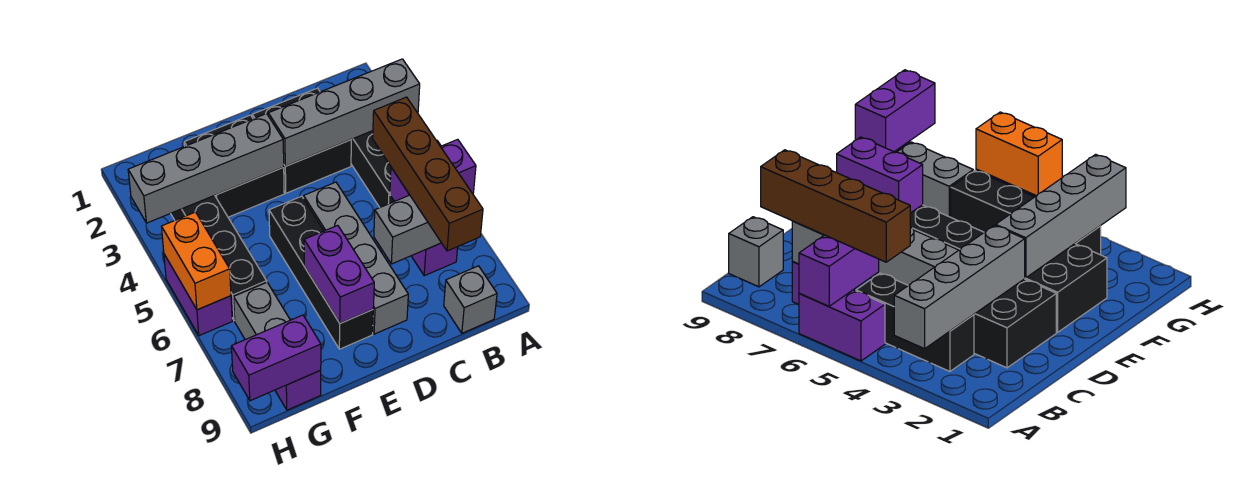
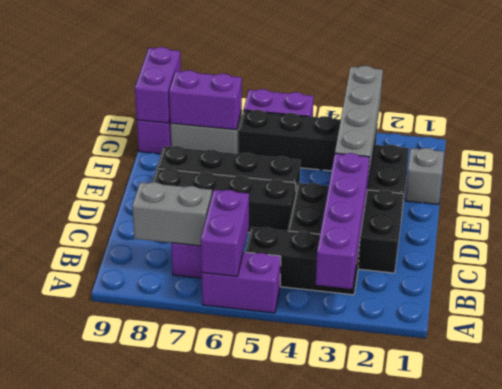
grey brick A3:D3 level 2 -> purple brick A3:D3 level 2
brown brick B5:B8 level 3 -> none
grey brick B7:C7 level 2 -> grey brick B7:B8 level 2
grey brick B9 level 1 -> grey brick F1 level 1
black brick C2:D3 level 1 -> black brick C2:D4 level 1
grey brick D5:D8 level 1 -> black brick D5:D8 level 1
purple brick E7:E8 level 2 -> purple brick G7:G8 level 2
orange brick H5:H6 level 2 -> none

